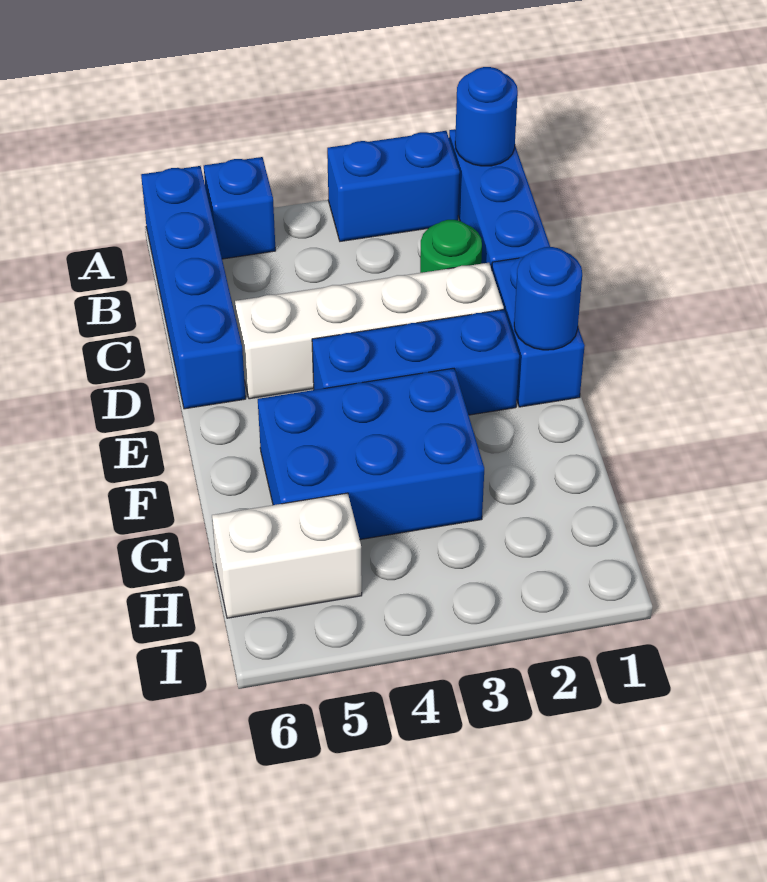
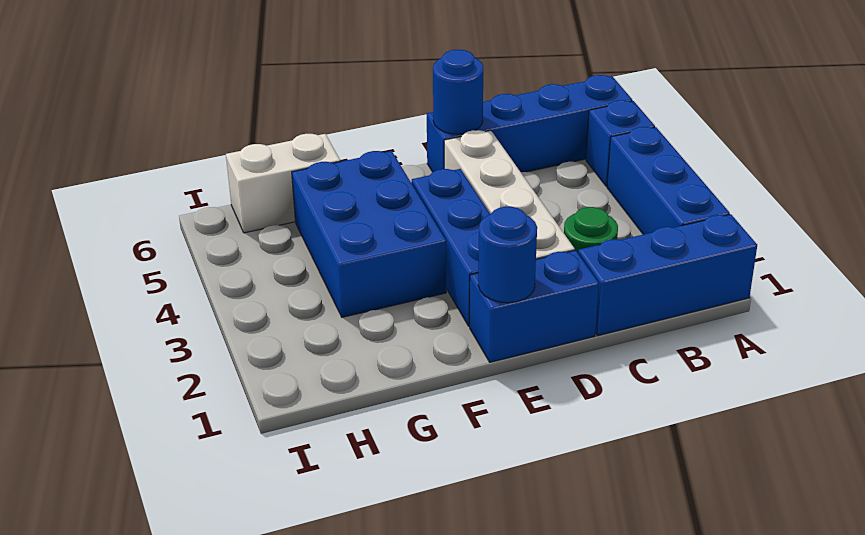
blue round brick A1 level 2 -> blue round brick D6 level 2
blue brick A2:A3 level 1 -> blue brick A2:A4 level 1
white brick H5:H6 level 1 -> white brick G6:H6 level 1

